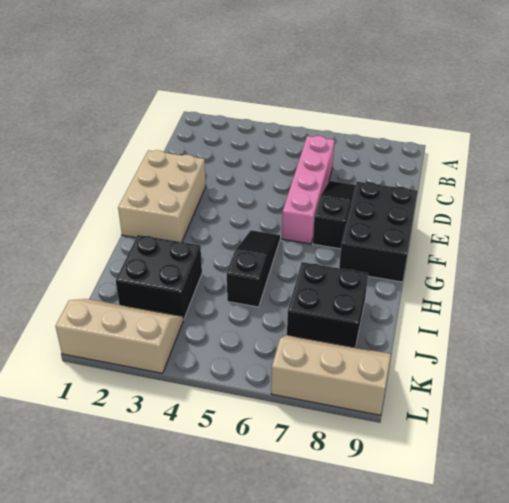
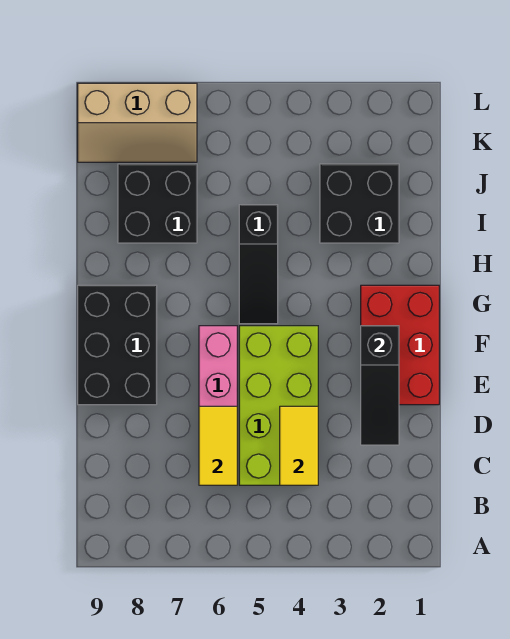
none -> lime brick C4:F5 level 1
none -> yellow tile C4:D4 level 2
none -> yellow tile C6:D6 level 2
black slope D7:F7 level 1 top F -> black slope D2:F2 level 2 top F
tan brick E1:G2 level 1 -> red brick E1:G2 level 1
tan slope K1:L3 level 1 top L -> none

